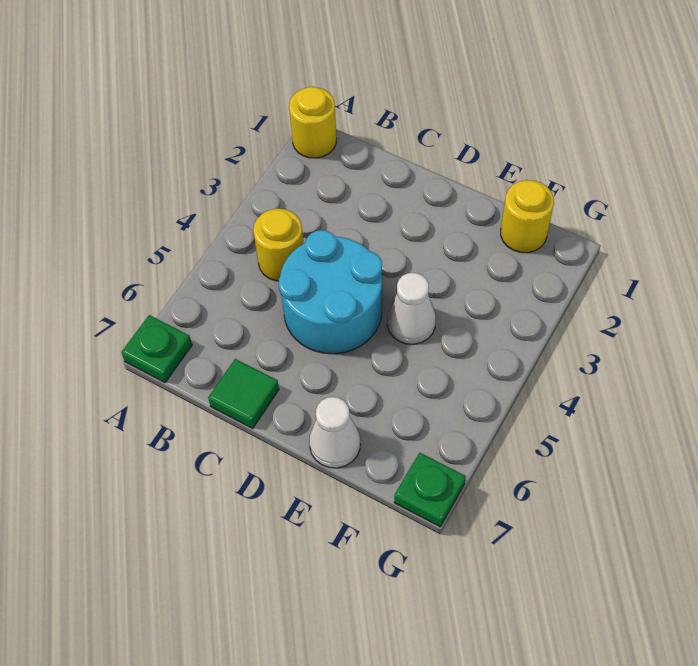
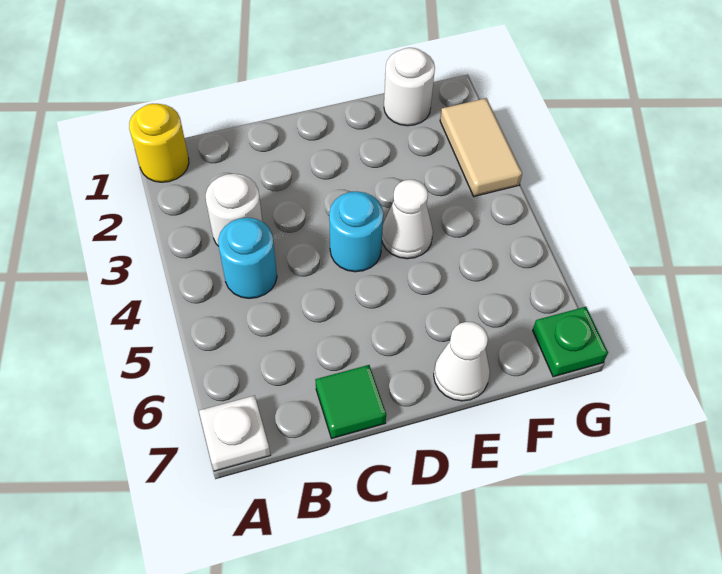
green plate A7 level 1 -> white plate A7 level 1
none -> white round brick B3 level 1
yellow round brick B4 level 1 -> cyan round brick B4 level 1
cyan round brick C4:D5 level 1 -> cyan round brick D4 level 1
yellow round brick F1 level 1 -> white round brick F1 level 1
none -> tan tile G2:G3 level 1

